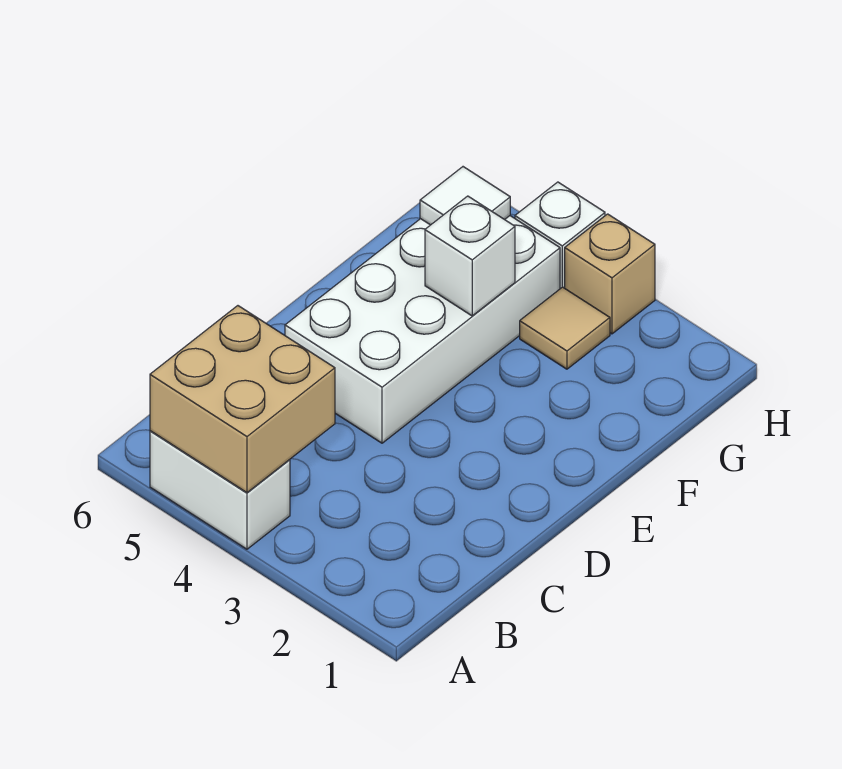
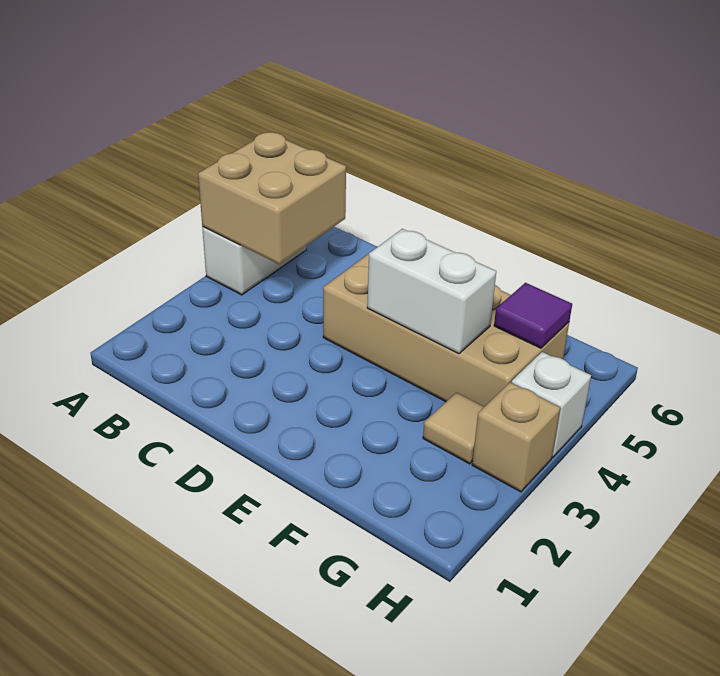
white brick D4:G5 level 1 -> tan brick D4:G5 level 1
white brick F4 level 2 -> white brick E4:F4 level 2
white tile G5 level 2 -> purple tile G5 level 2

